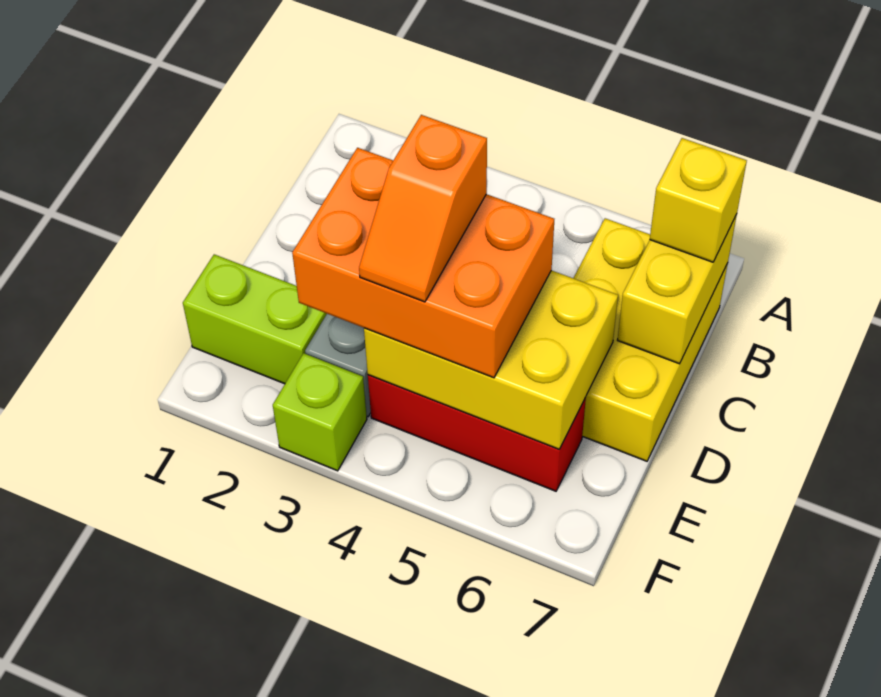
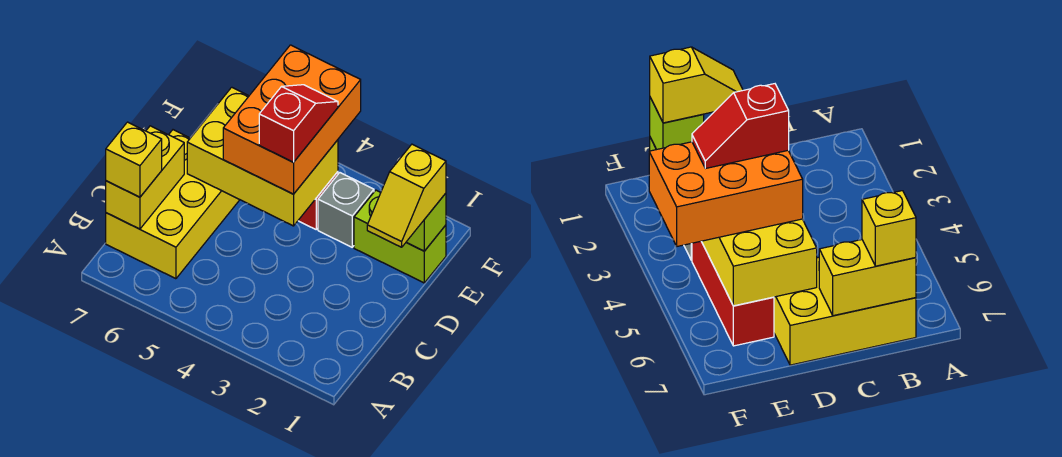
none -> yellow slope D1:E1 level 3 top E
orange brick D3:E5 level 3 -> orange brick D4:F5 level 3
orange slope D4:E4 level 4 top D -> red slope D4:E4 level 4 top D
lime brick F3 level 1 -> lime brick E1 level 2

